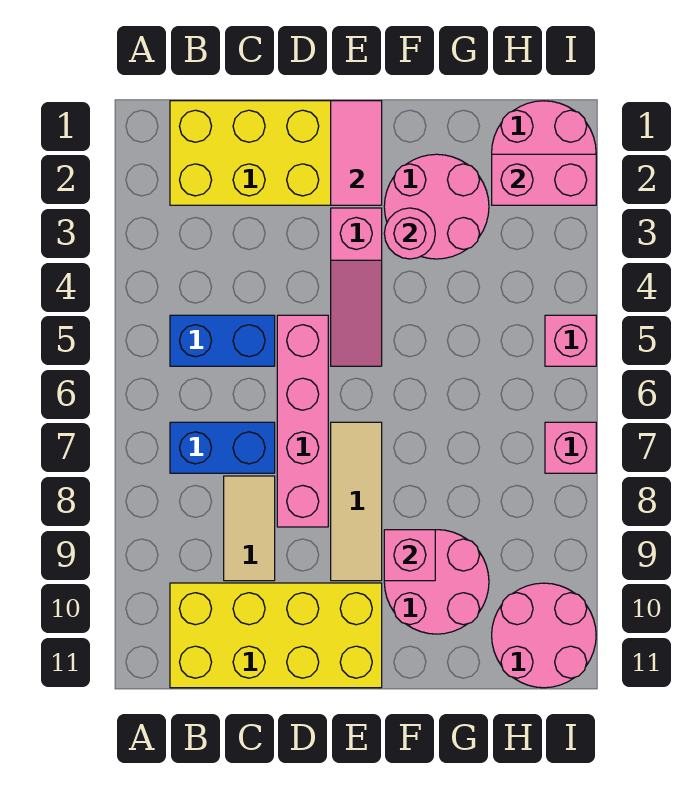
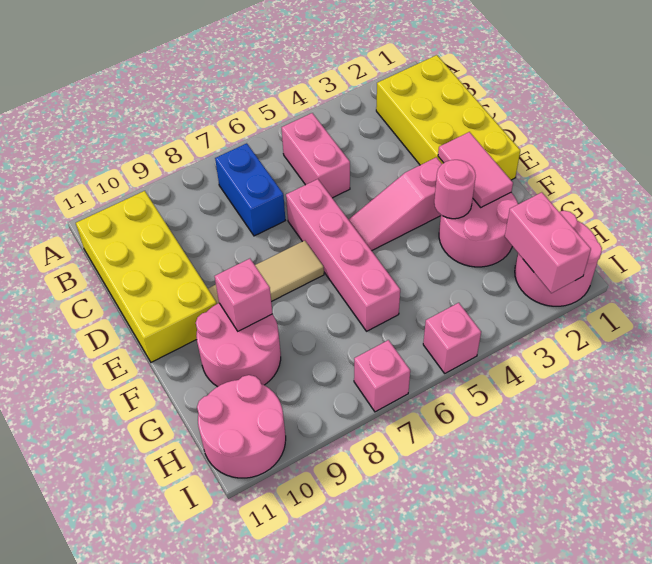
blue brick B5:C5 level 1 -> pink brick B5:C5 level 1
tan tile C8:C9 level 1 -> none
pink brick D5:D8 level 1 -> pink brick D6:G6 level 1
pink tile E1:E2 level 2 -> pink tile E2:F2 level 2

